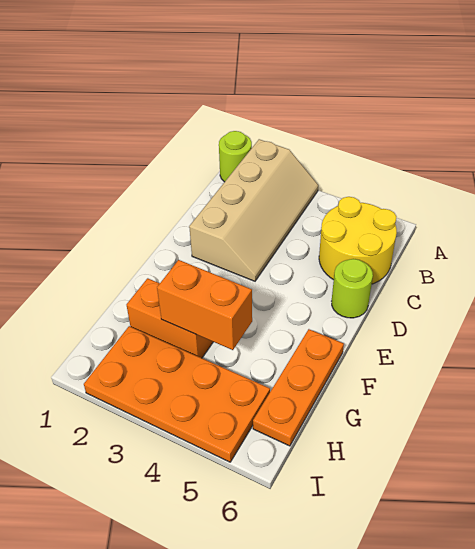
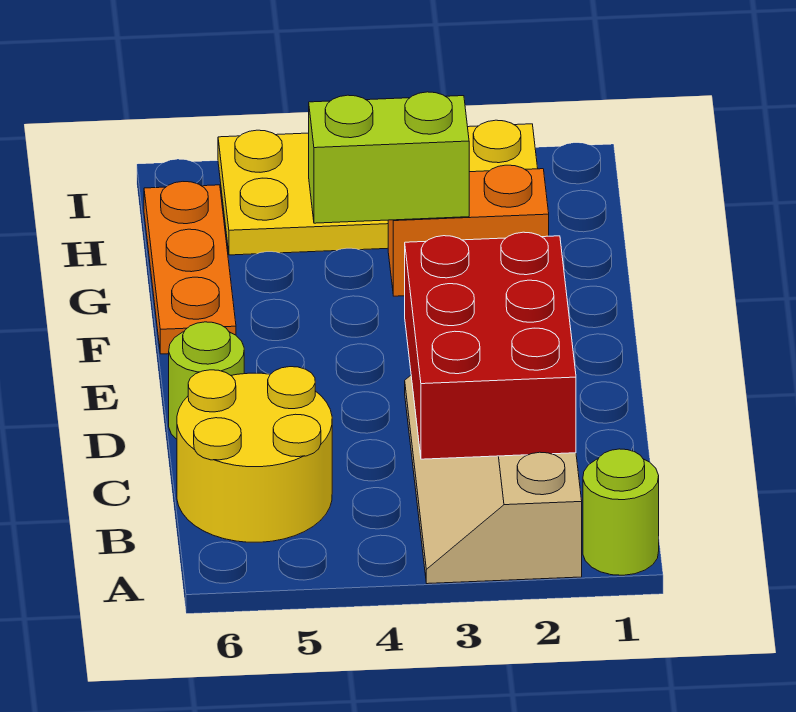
none -> red brick B2:D3 level 2
orange brick G3:G4 level 2 -> lime brick G3:G4 level 2
orange plate H2:I5 level 1 -> yellow plate H2:I5 level 1

